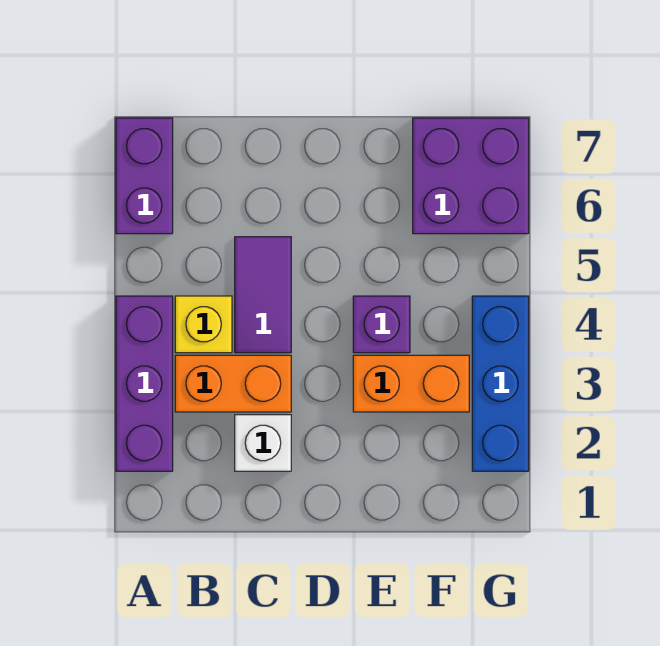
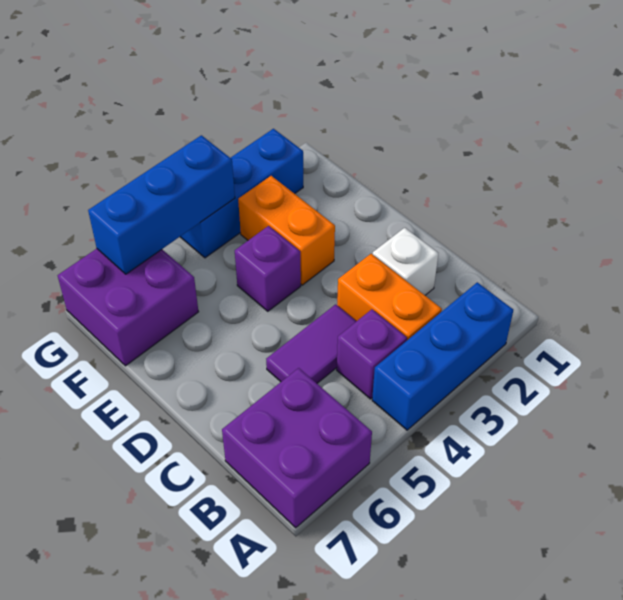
purple brick A2:A4 level 1 -> blue brick A2:A4 level 1
purple brick A6:A7 level 1 -> purple brick A6:B7 level 1
yellow brick B4 level 1 -> purple brick B4 level 1
none -> blue brick G4:G6 level 2

